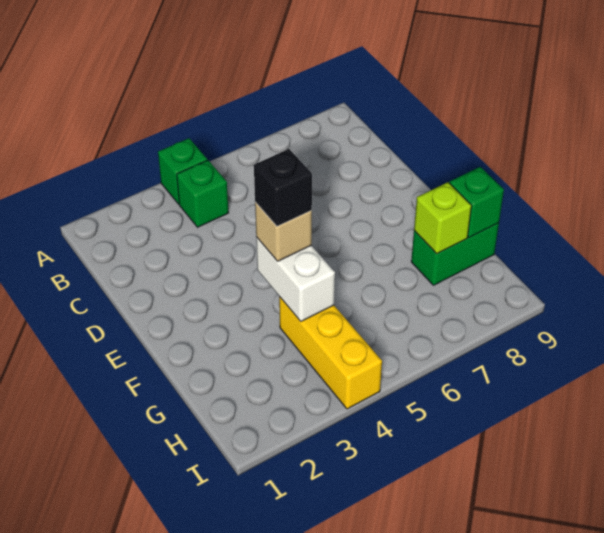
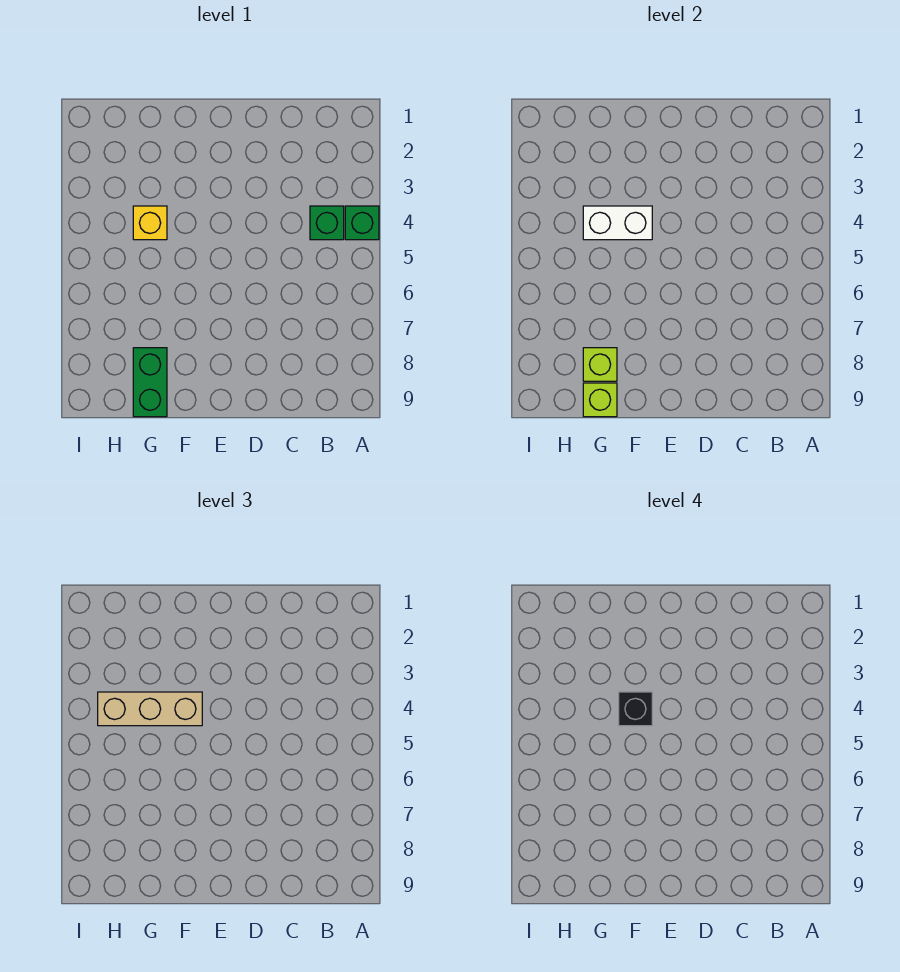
tan brick F4 level 3 -> tan brick F4:H4 level 3
yellow brick G4:I4 level 1 -> yellow brick G4 level 1
green brick G9 level 2 -> lime brick G9 level 2

